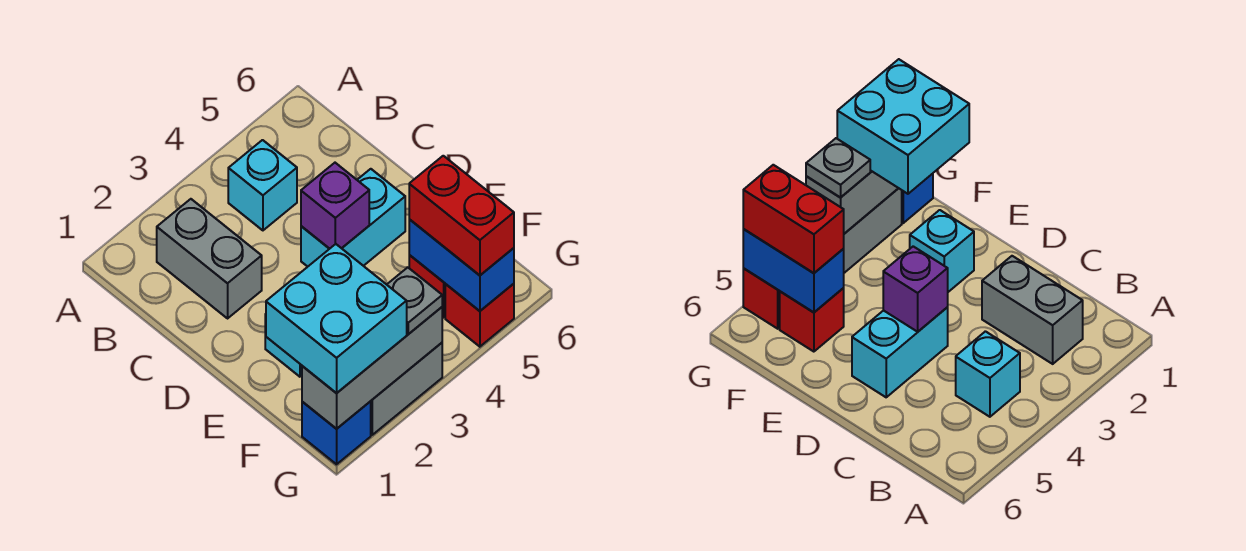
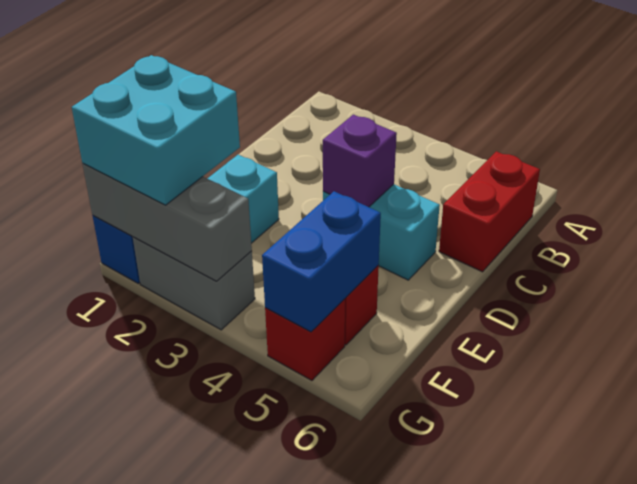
grey brick B2:C2 level 1 -> none
cyan brick B4 level 1 -> none
red brick F5:G5 level 3 -> red brick B6:C6 level 1
grey plate G3 level 3 -> none

